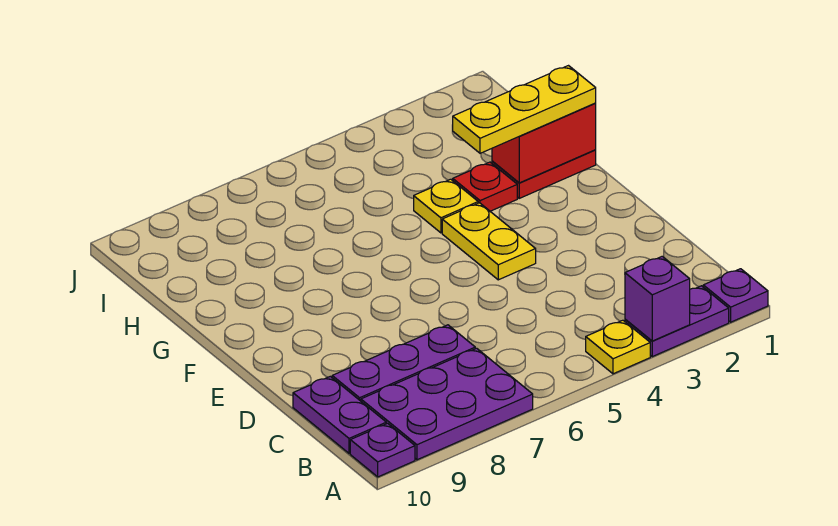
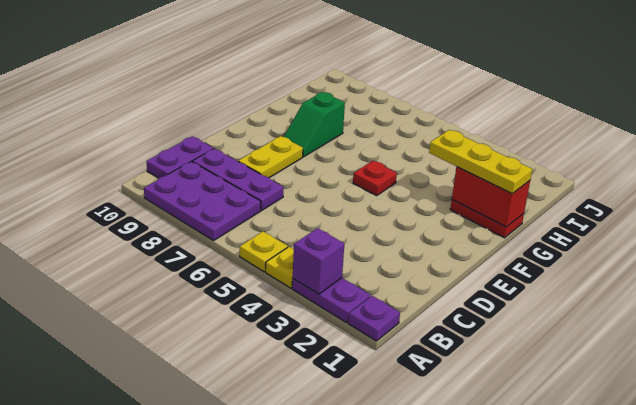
purple plate A10 level 1 -> none
yellow plate E4:F4 level 1 -> yellow plate D8:E8 level 1
none -> green slope F8:G8 level 1 top G
red plate G3 level 1 -> red plate F5 level 1
yellow plate G4 level 1 -> yellow plate A5 level 1

